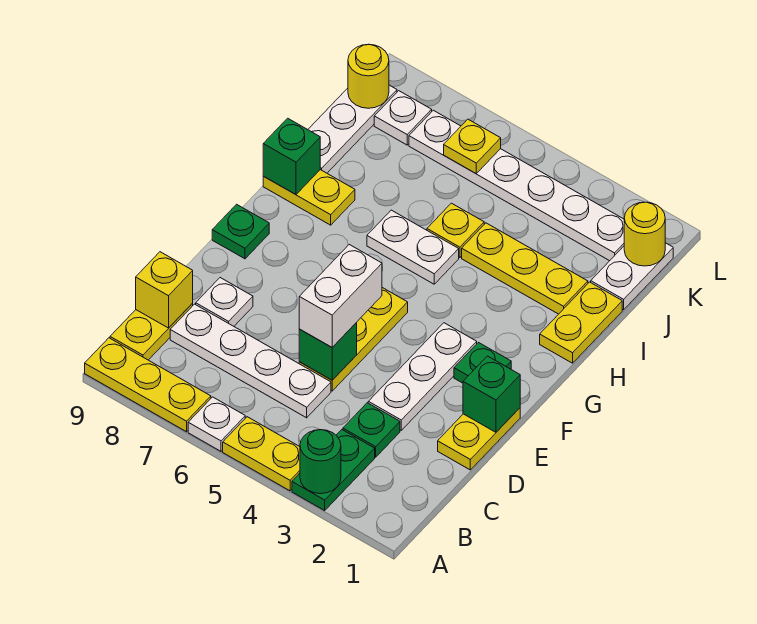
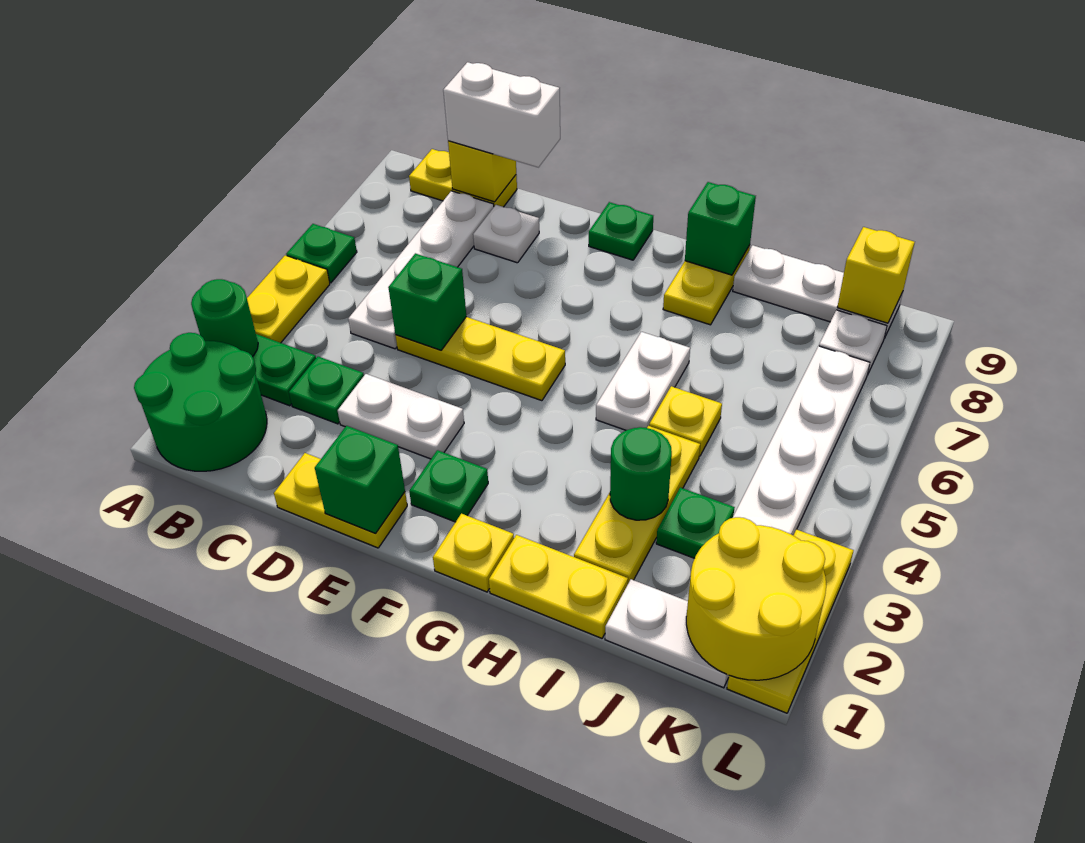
none -> green round brick A1:B2 level 1
white plate A6 level 1 -> green plate A6 level 1
yellow plate A7:A9 level 1 -> yellow plate L1:L3 level 1
white plate D3:F3 level 1 -> white plate D3:E3 level 1
white brick D5:E5 level 3 -> white brick C9:D9 level 3
none -> green round brick I3 level 2
none -> green plate J3 level 1
yellow round brick K1 level 2 -> yellow round brick K1:L2 level 2
yellow plate K6 level 2 -> yellow plate G1 level 1
yellow round brick K9 level 2 -> yellow brick K9 level 2

